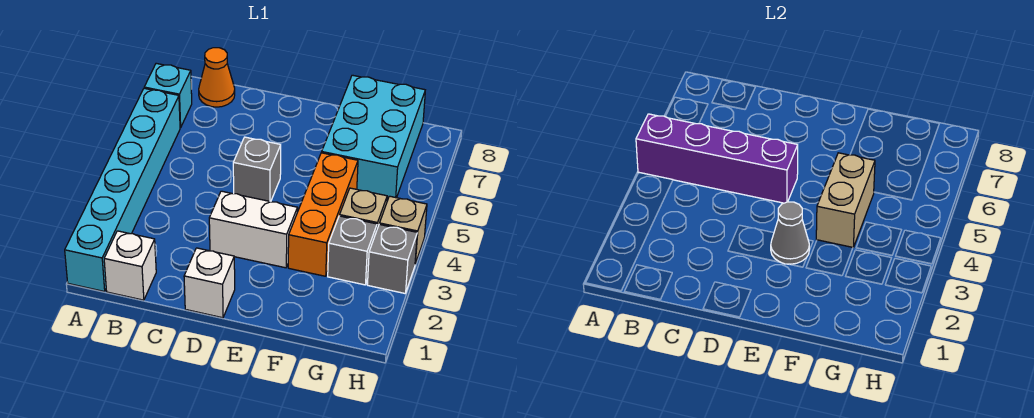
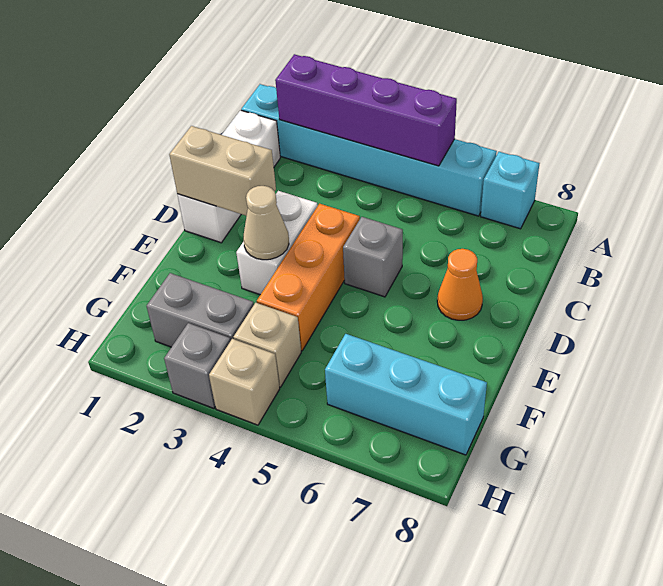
purple brick A5:D5 level 2 -> purple brick A2:A5 level 2
orange cone B8 level 1 -> orange cone D7 level 1
grey cone E3 level 2 -> tan cone E3 level 2
orange brick F3:F5 level 1 -> orange brick D4:F4 level 1
tan brick F4:F5 level 2 -> tan brick D1:D2 level 2
cyan brick F6:G8 level 1 -> cyan brick G6:G8 level 1
grey brick G3 level 1 -> grey brick G2:G3 level 1

